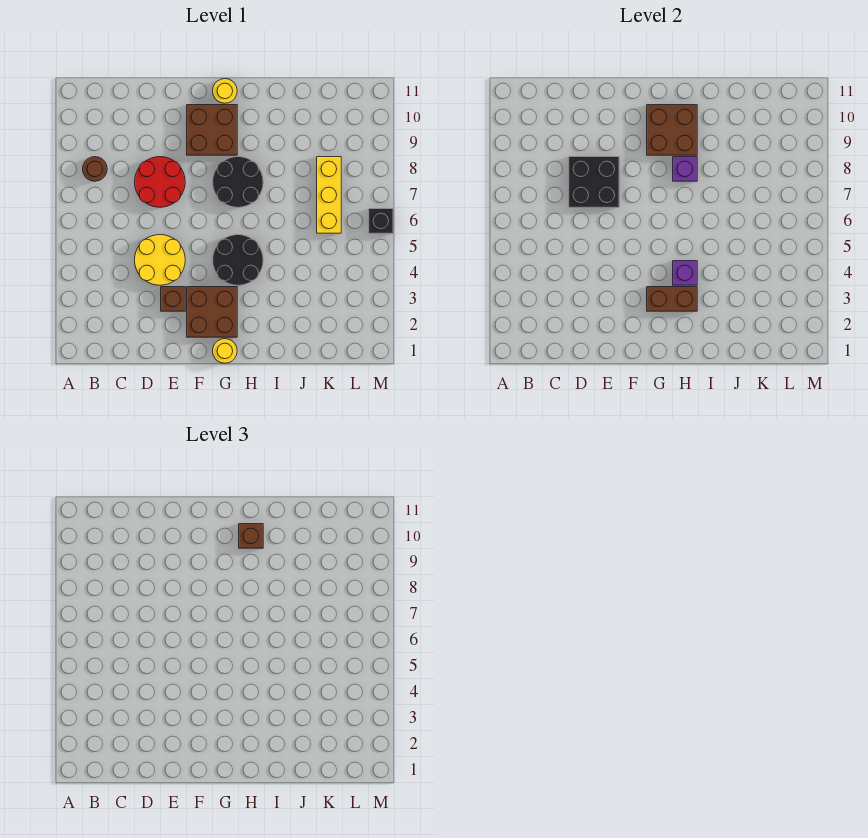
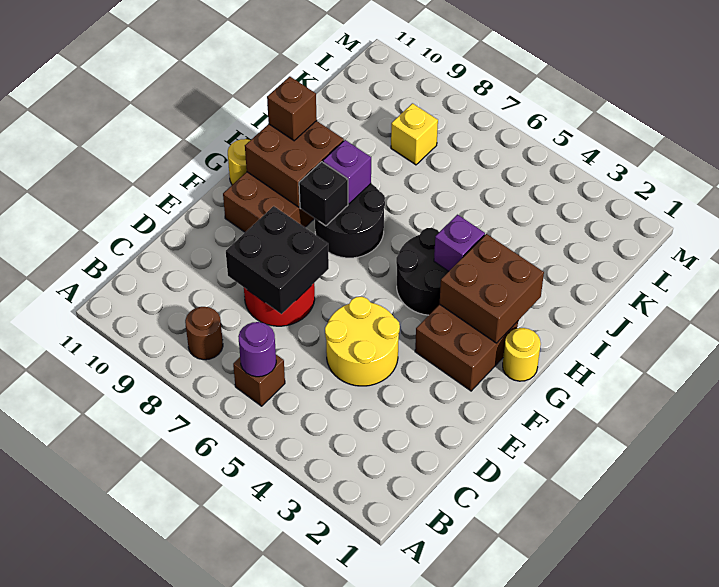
none -> purple round brick B6 level 2
brown brick E3 level 1 -> brown brick B6 level 1
brown brick G3:H3 level 2 -> brown brick G2:H3 level 2
yellow brick K6:K8 level 1 -> yellow brick K8 level 1
black brick M6 level 1 -> black brick G8 level 2

